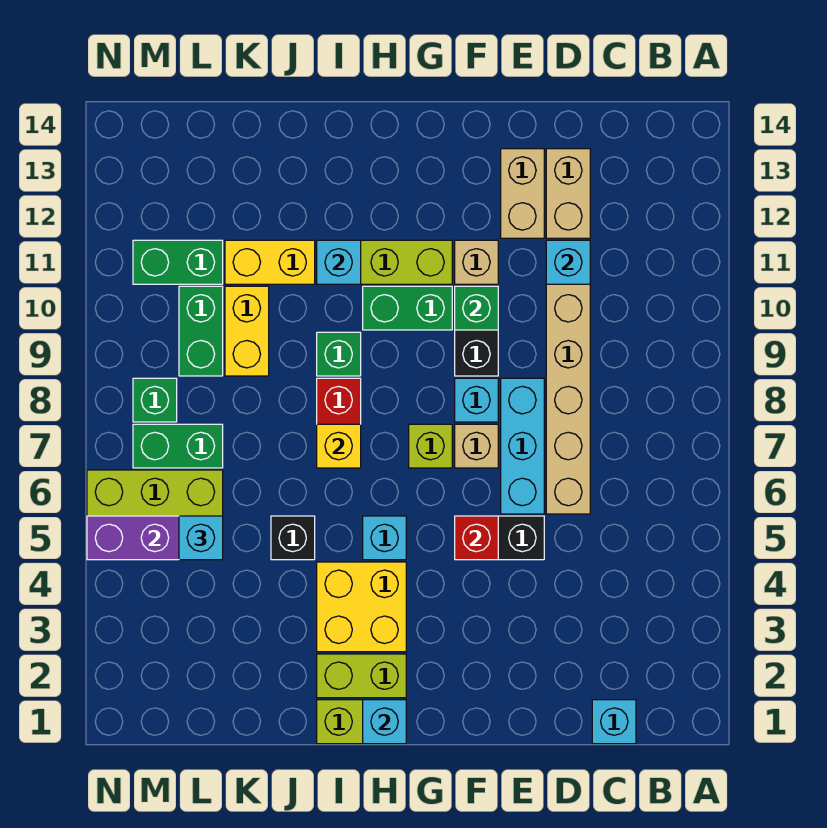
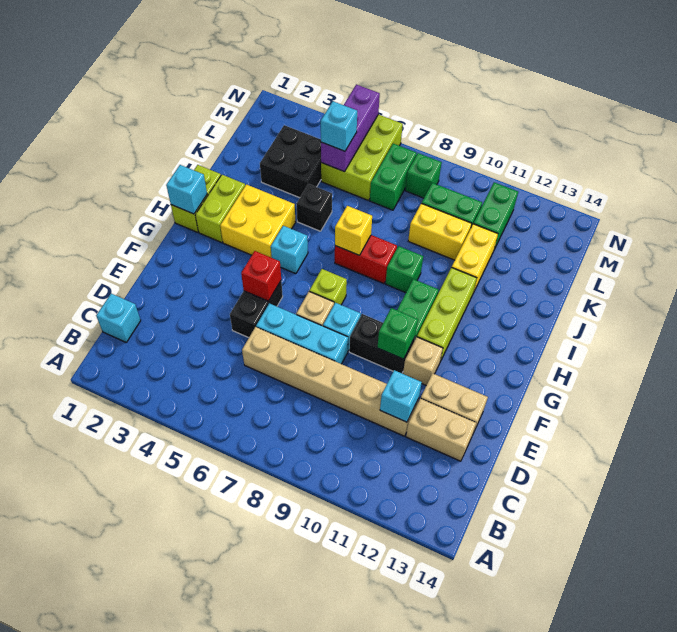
cyan brick I11 level 2 -> none
none -> black brick K3:L4 level 1

